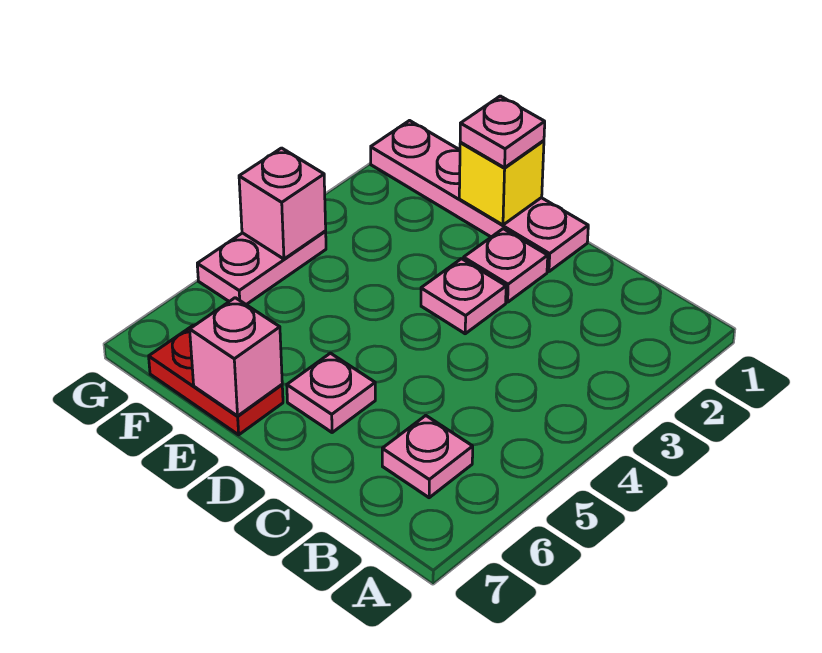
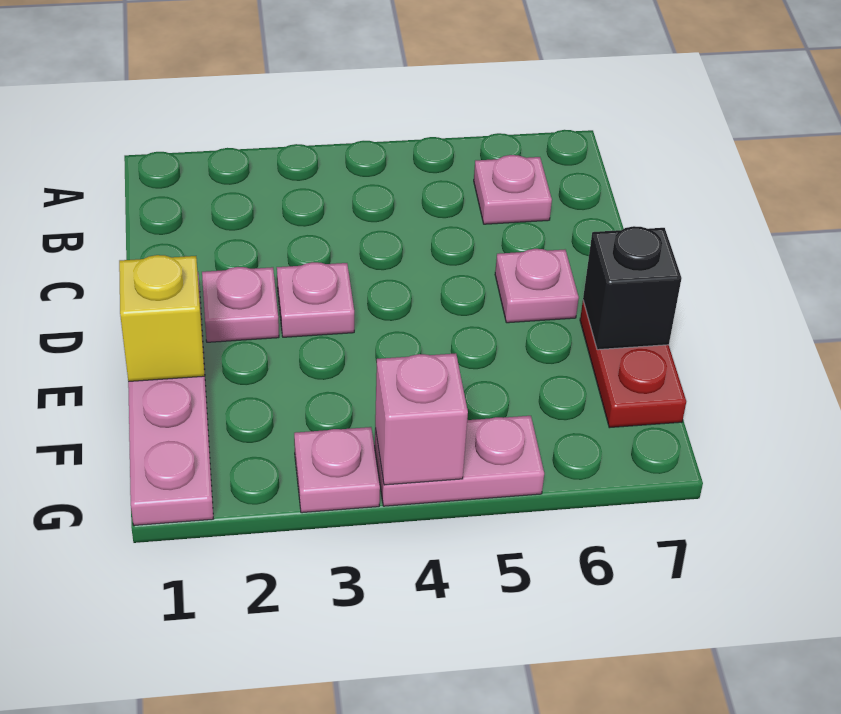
pink plate E1 level 3 -> pink plate G3 level 1
pink brick E7 level 2 -> black brick E7 level 2

